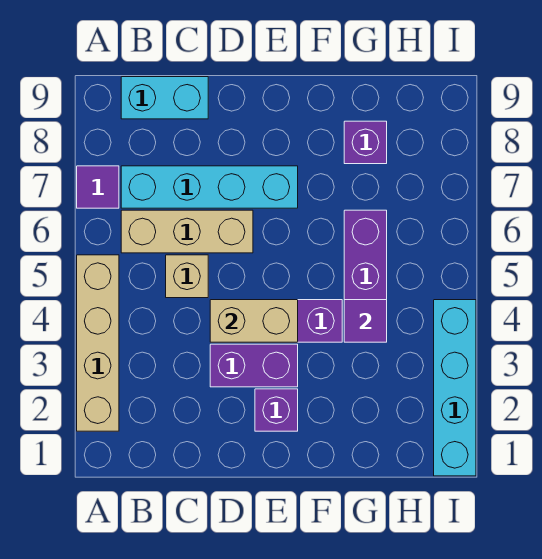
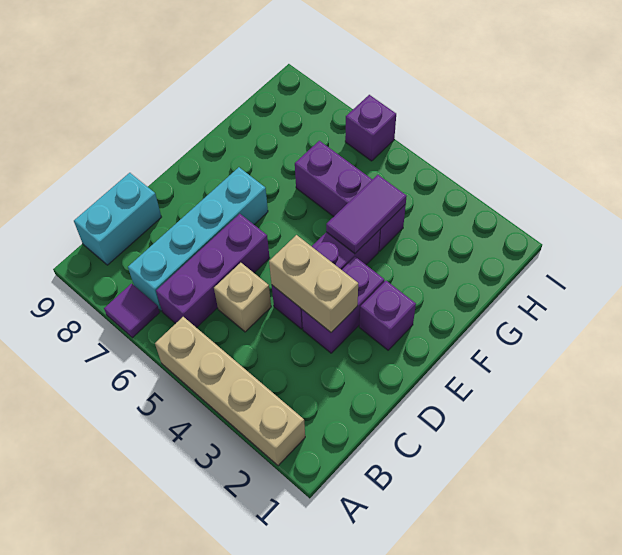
tan brick B6:D6 level 1 -> purple brick B6:D6 level 1
tan brick D4:E4 level 2 -> tan brick D3:D4 level 2
purple tile G4 level 2 -> purple tile F4:G4 level 2
purple brick G8 level 1 -> purple brick I6 level 1
cyan brick I1:I4 level 1 -> none

